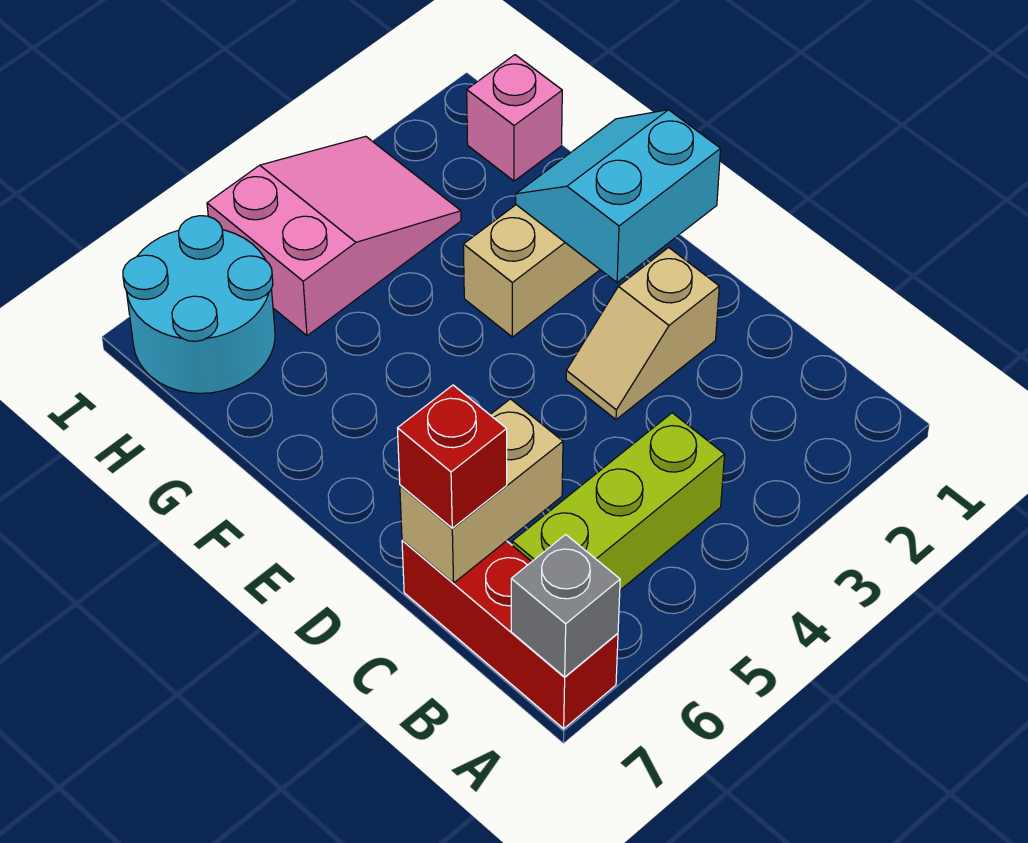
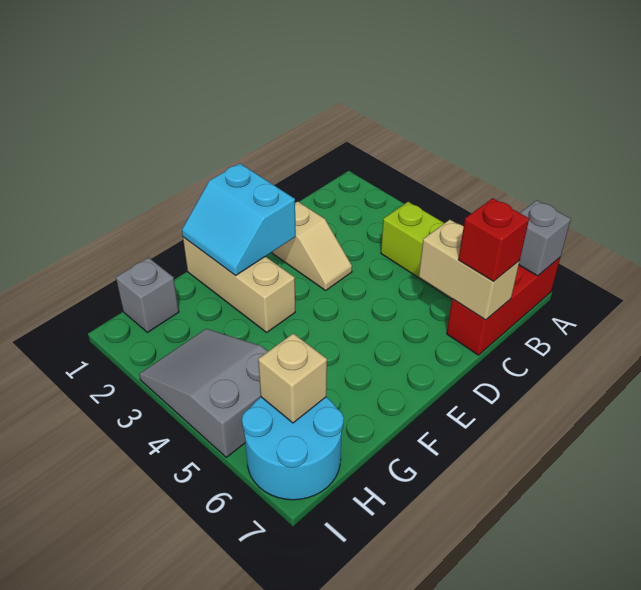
pink brick H1 level 1 -> grey brick H1 level 1
pink slope H3:I5 level 1 top 5 -> grey slope H3:I5 level 1 top 5
none -> tan brick H6 level 2

